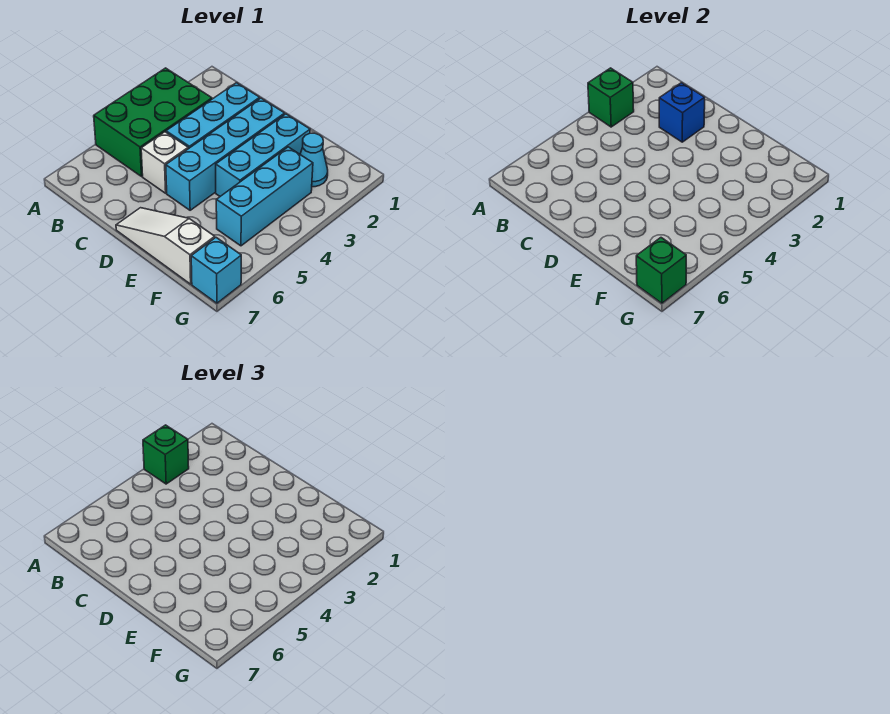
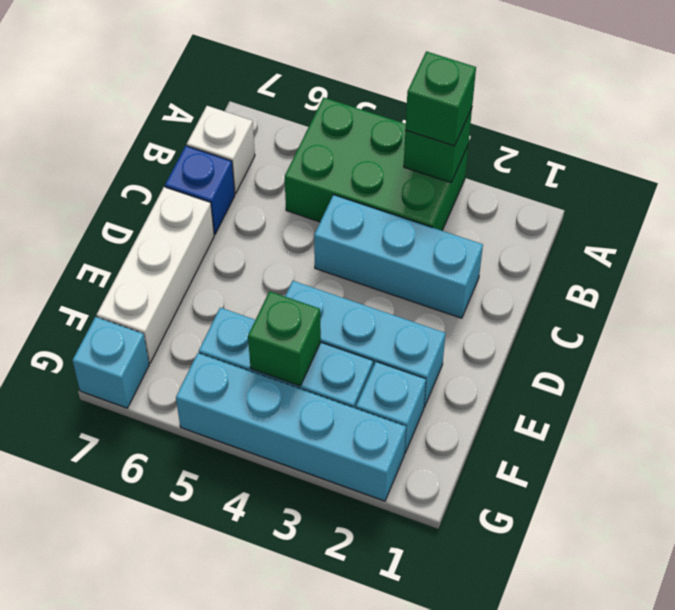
blue brick C2 level 2 -> blue brick C7 level 1
white brick C5 level 1 -> white brick B7 level 1
cyan brick D2:D5 level 1 -> cyan brick G2:G5 level 1
white slope D7:F7 level 1 top F -> white brick D7:F7 level 1
cyan cone F2 level 1 -> cyan brick F2 level 1
green brick G7 level 2 -> green brick F4 level 2

